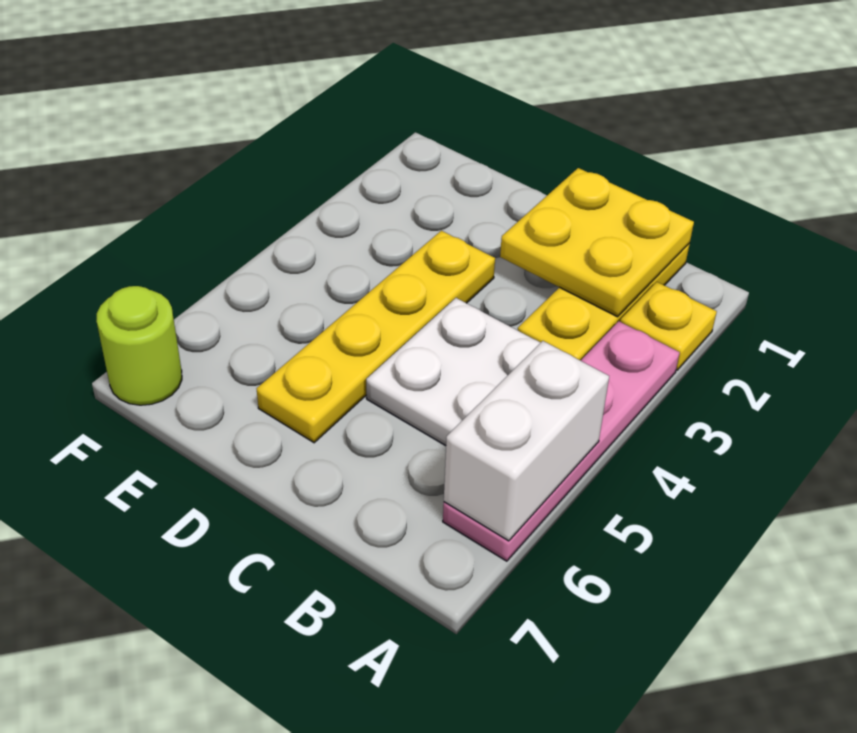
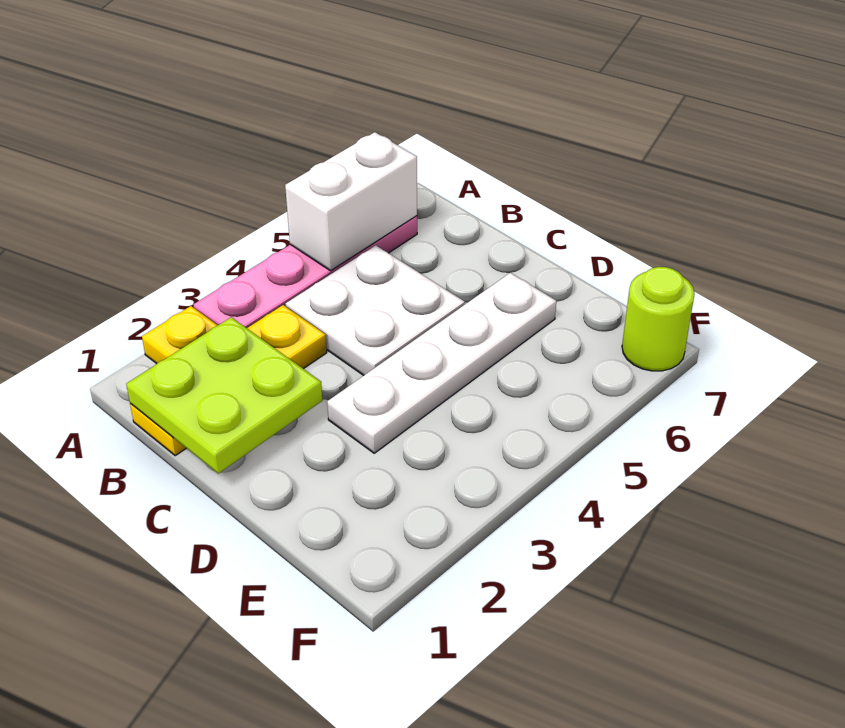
yellow plate B1:C2 level 2 -> lime plate B1:C2 level 2
yellow plate D3:D6 level 1 -> white plate D3:D6 level 1

